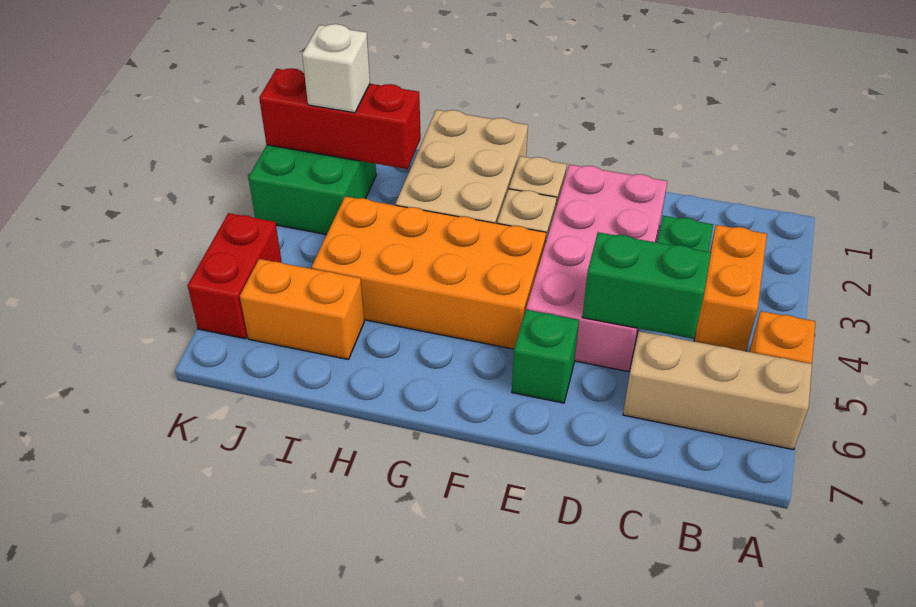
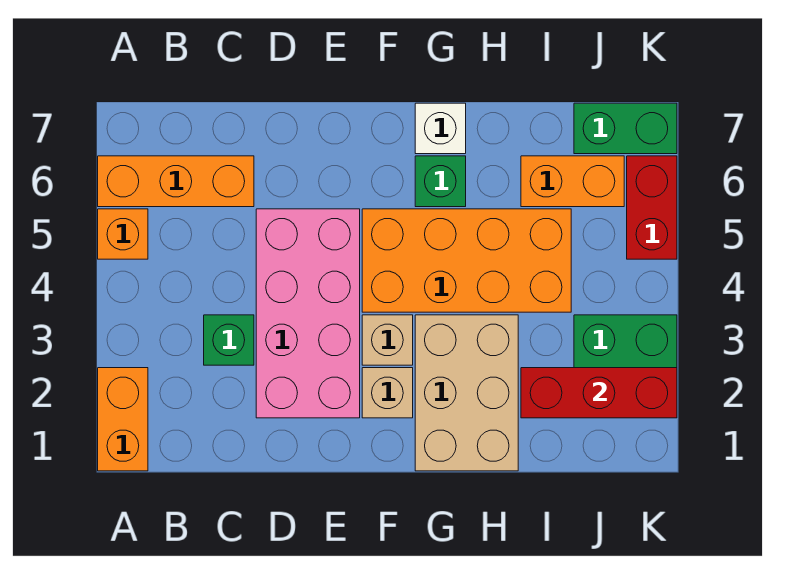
tan brick A6:C6 level 1 -> orange brick A6:C6 level 1
orange brick B3:B4 level 1 -> orange brick A1:A2 level 1
green brick C5:D5 level 2 -> green brick J7:K7 level 1
green brick E6 level 1 -> green brick G6 level 1
white brick J2 level 3 -> white brick G7 level 1

